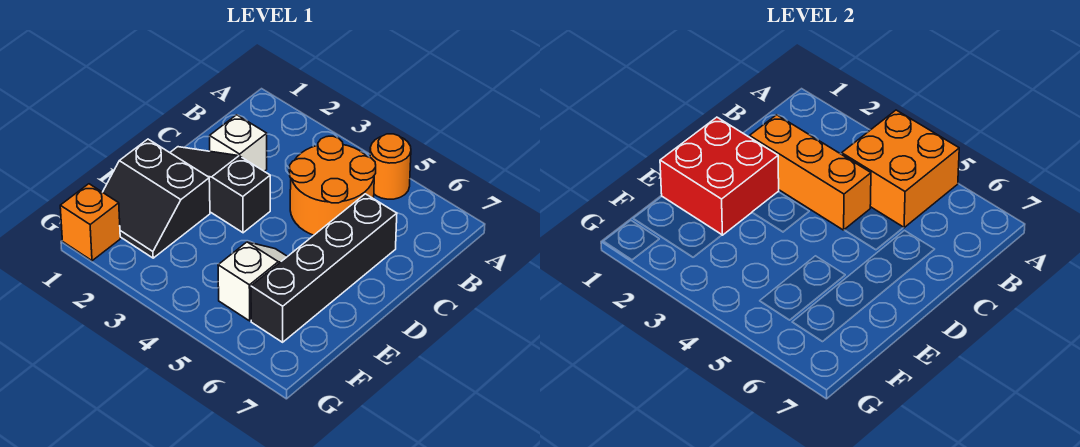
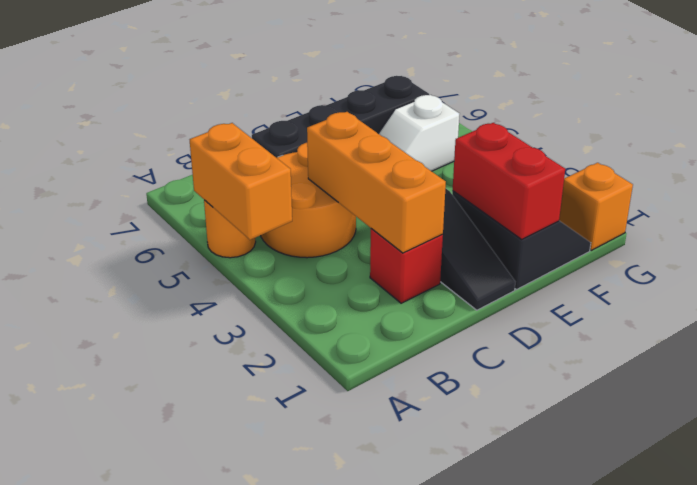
orange brick A4:B5 level 2 -> orange brick A4:A5 level 2
white brick C2 level 1 -> red brick C2 level 1
red brick D1:E2 level 2 -> red brick E1:E2 level 2

